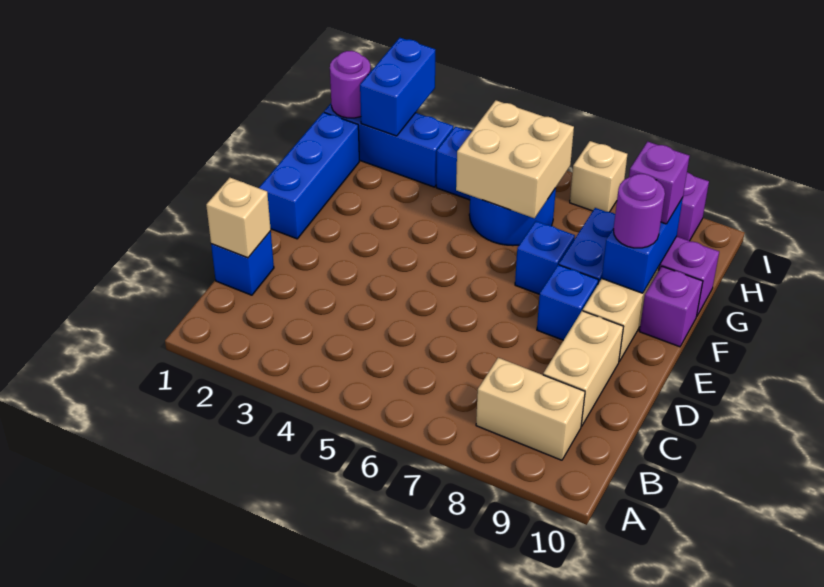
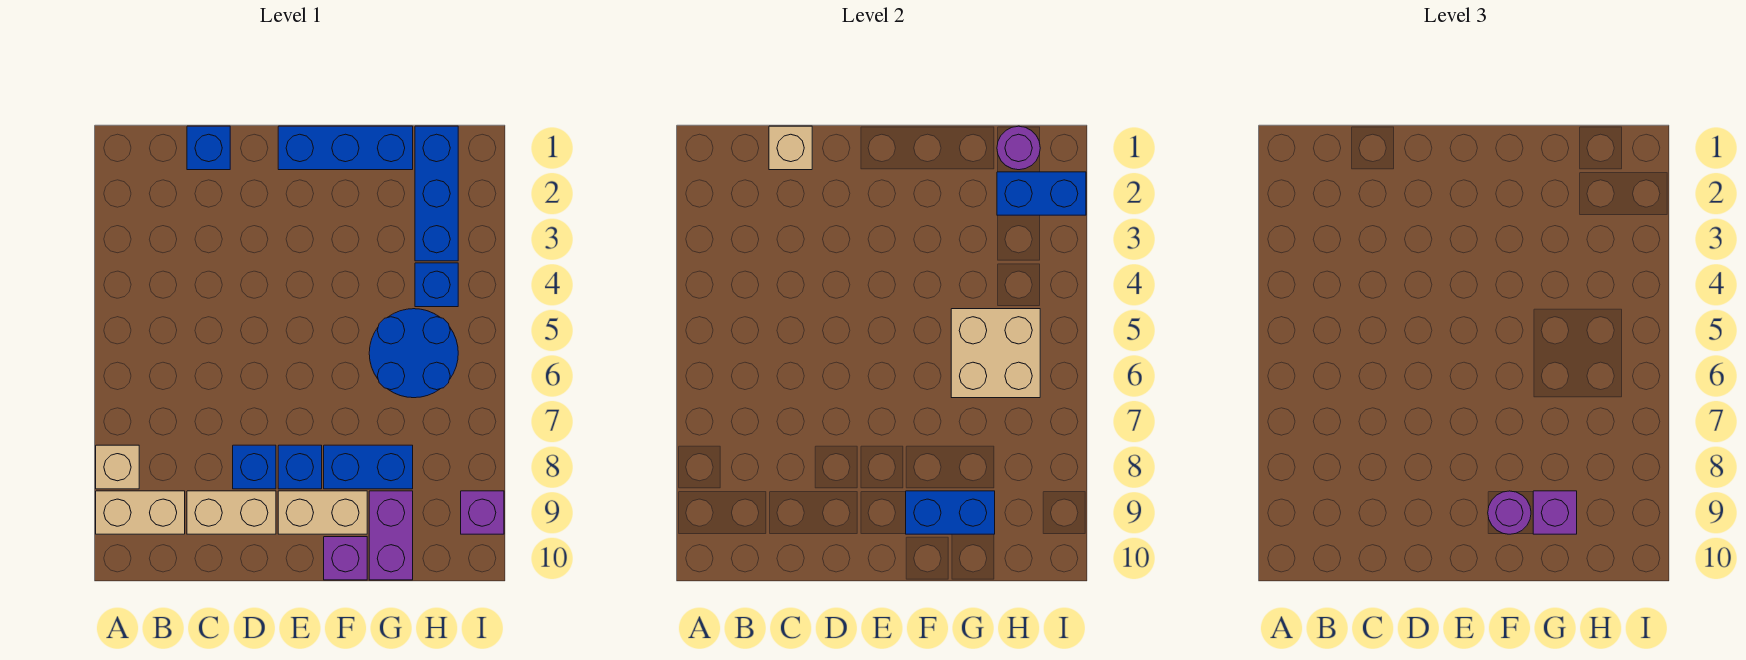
tan brick B8:B9 level 1 -> tan brick A9:B9 level 1
blue brick F7 level 1 -> blue brick D8 level 1
tan brick I7 level 1 -> tan brick A8 level 1

